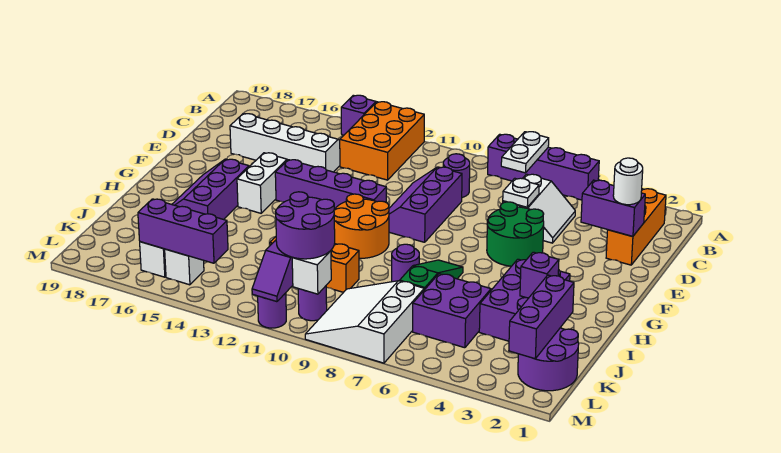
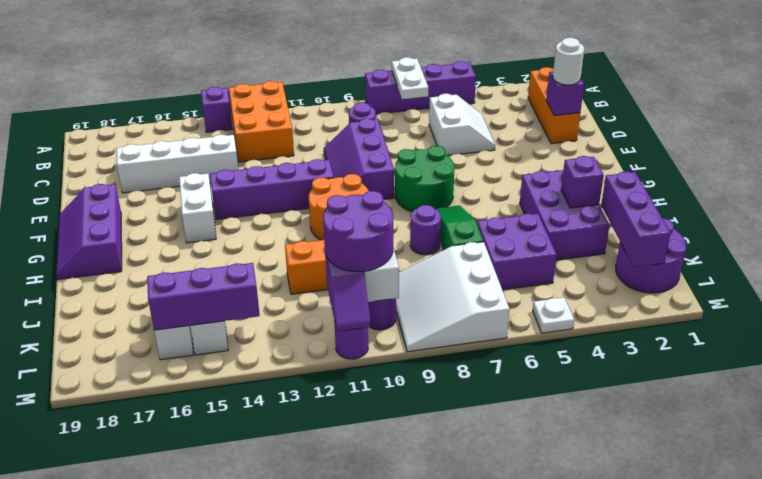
purple brick D2:D3 level 2 -> purple brick D2 level 2
white plate D6 level 2 -> white plate M5 level 1
green round brick E5:F6 level 1 -> green round brick F7:G8 level 1
purple slope G16:I17 level 1 top 16 -> purple slope F18:H19 level 1 top 18

